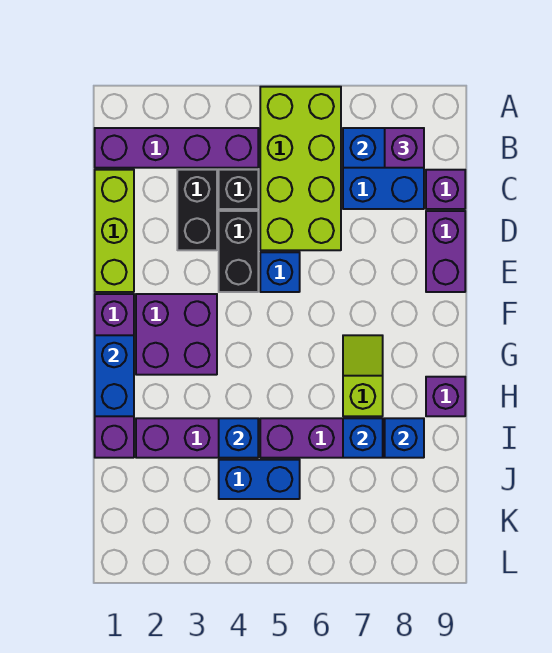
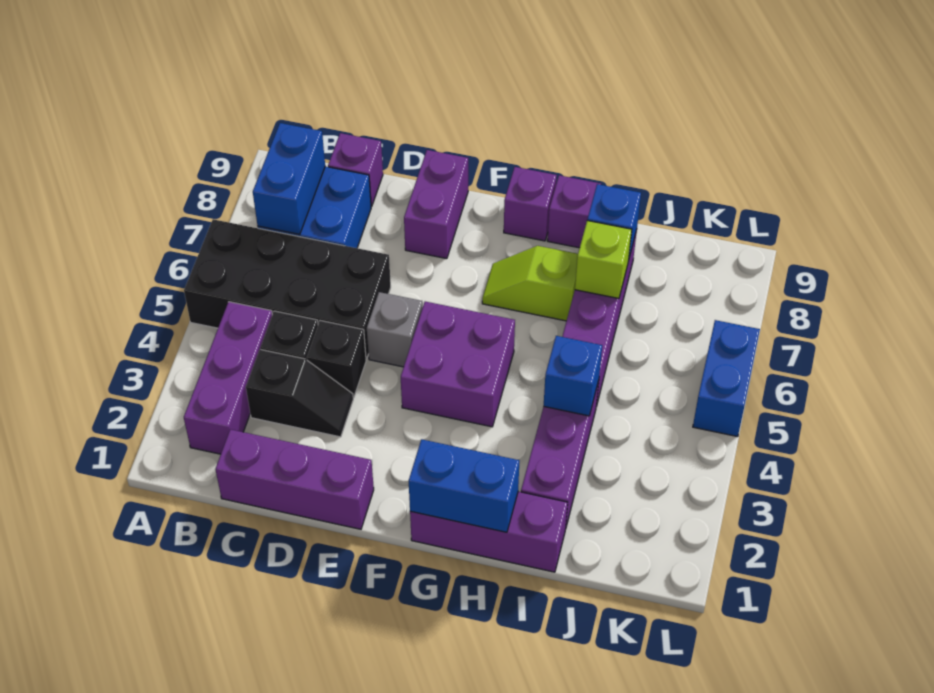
lime brick A5:D6 level 1 -> black brick A5:D6 level 1
purple brick B1:B4 level 1 -> purple brick B2:B4 level 1
purple brick B8 level 3 -> purple brick G9 level 1
lime brick C1:E1 level 1 -> purple brick C1:E1 level 1
black brick C3:D3 level 1 -> black slope C3:D3 level 1 top C
black brick D4:E4 level 1 -> black brick D4 level 1
purple brick D9:E9 level 1 -> purple brick E8:E9 level 1
blue brick E5 level 1 -> grey brick E5 level 1
purple brick F1:I1 level 1 -> purple brick G1:I1 level 1
purple brick F2:G3 level 1 -> purple brick F4:G5 level 1
blue brick I7 level 2 -> lime brick I7 level 2
blue brick J4:J5 level 1 -> blue brick L5:L6 level 1

